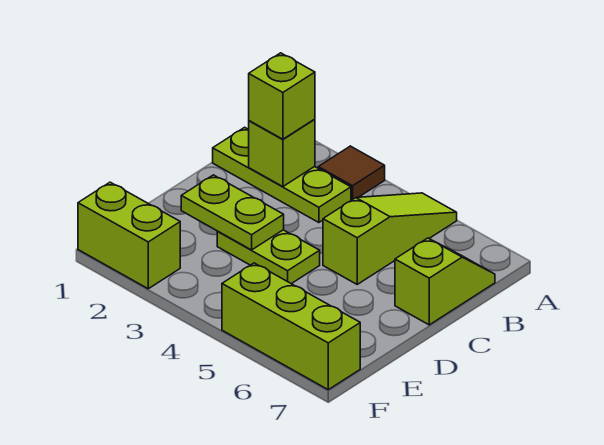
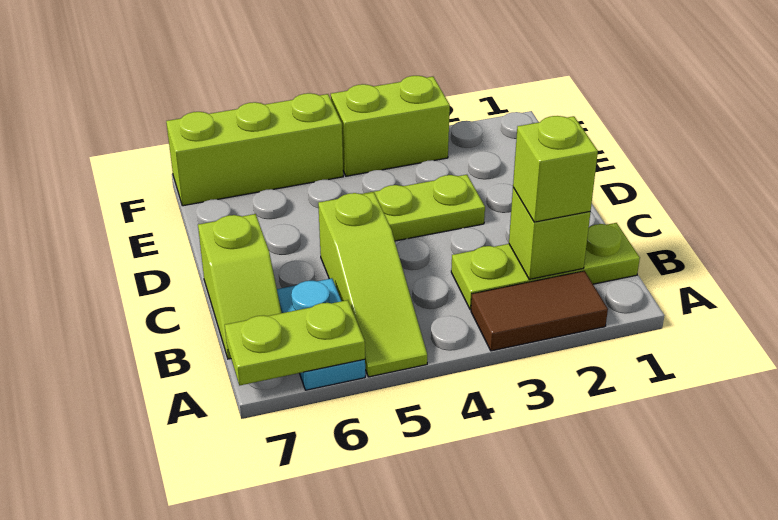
brown tile A3 level 1 -> brown tile A2:A3 level 1
none -> cyan plate A6:B6 level 1
lime plate D2:D3 level 2 -> lime plate A6:A7 level 2
lime brick F1:F2 level 1 -> lime brick F3:F4 level 1

